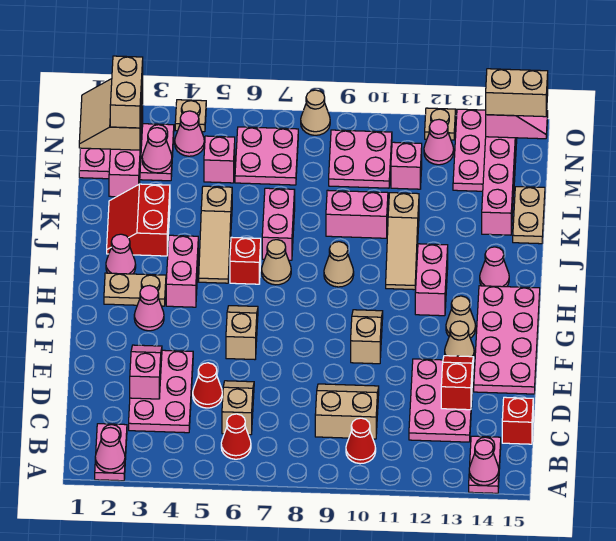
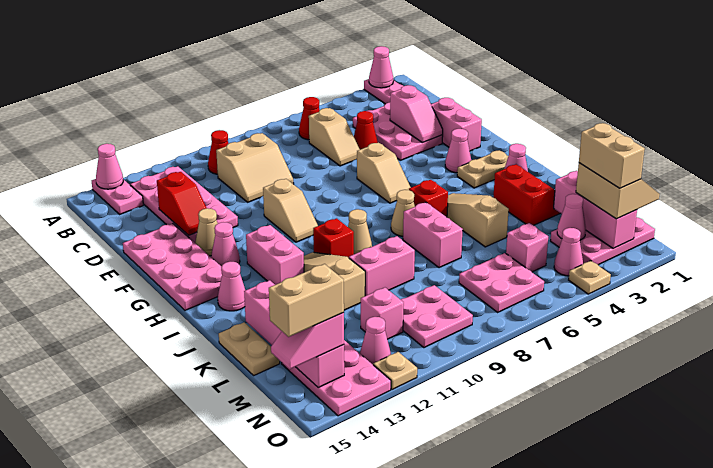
pink plate C12:E13 level 1 -> pink plate B12:E13 level 1
red brick C15 level 1 -> red brick I10 level 1
tan cone G13 level 1 -> pink cone G13 level 1
pink brick H4:I4 level 1 -> pink brick E2:F2 level 1
tan cone O8 level 1 -> none

